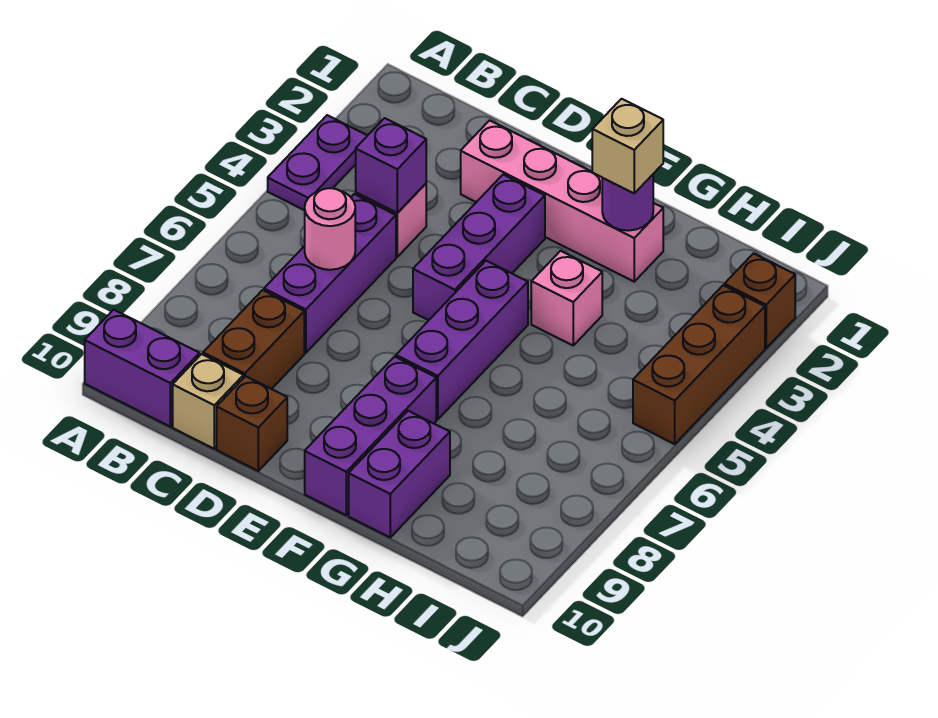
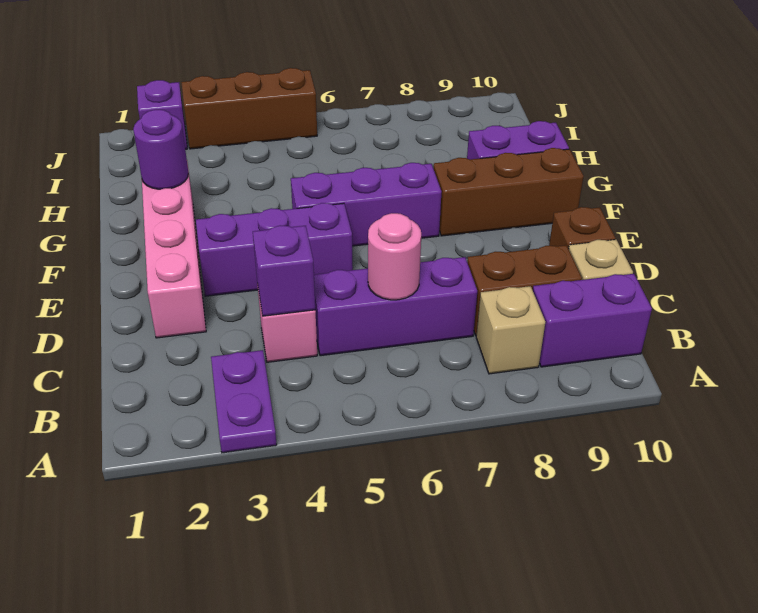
purple plate A3:A4 level 1 -> purple plate A3:B3 level 1
purple brick A10:B10 level 1 -> purple brick B9:B10 level 1
purple brick F8:F10 level 1 -> brown brick F8:F10 level 1
tan brick G2 level 3 -> tan brick B8 level 1
pink brick G4 level 1 -> none
brown brick J2 level 1 -> purple brick J2 level 1

